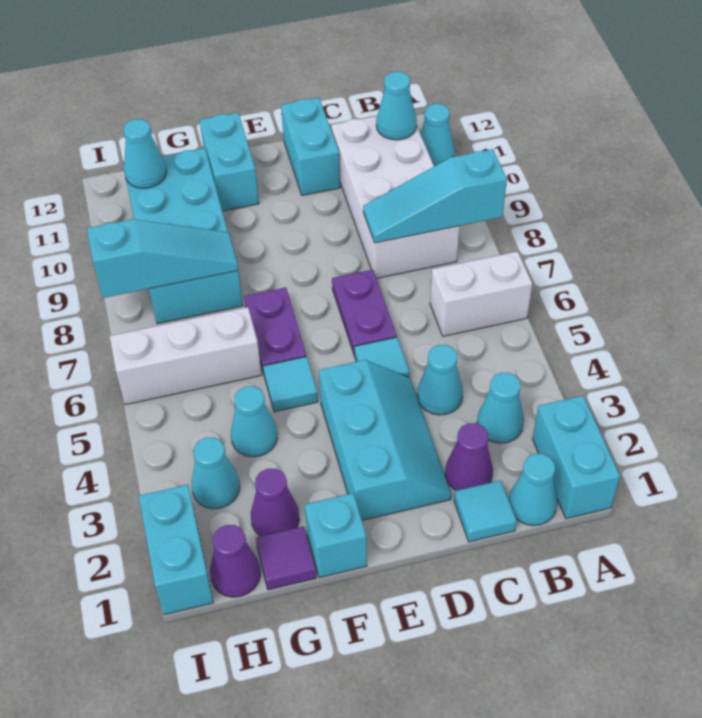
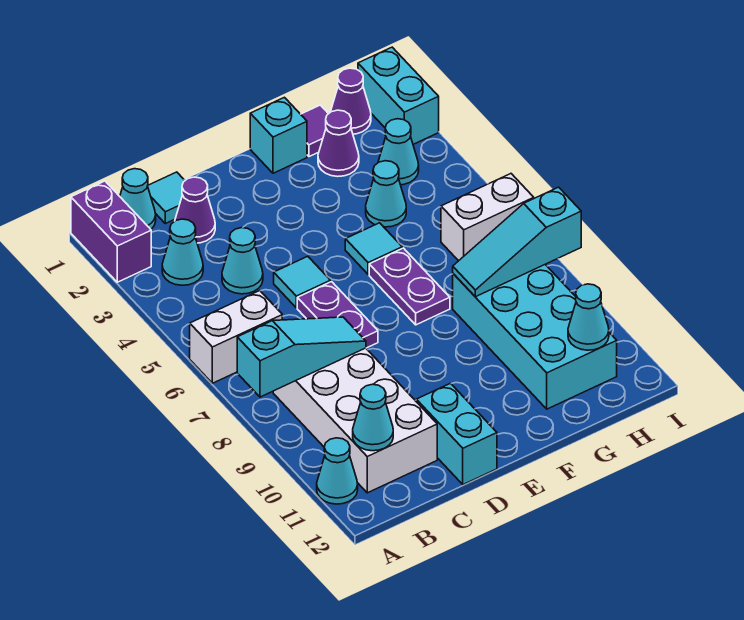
cyan brick A1:A2 level 1 -> purple brick A1:A2 level 1
cyan slope D2:E4 level 1 top E -> none
cyan brick F11:F12 level 1 -> none
white brick G6:I6 level 1 -> white brick H6:I6 level 1

